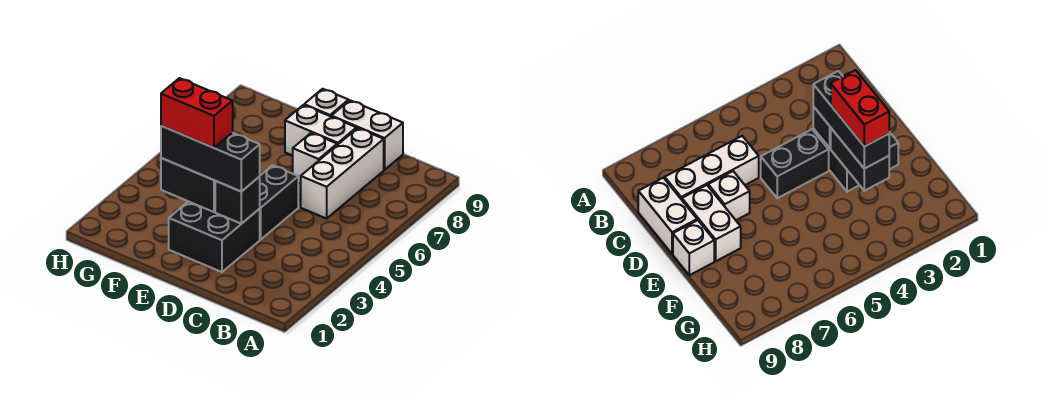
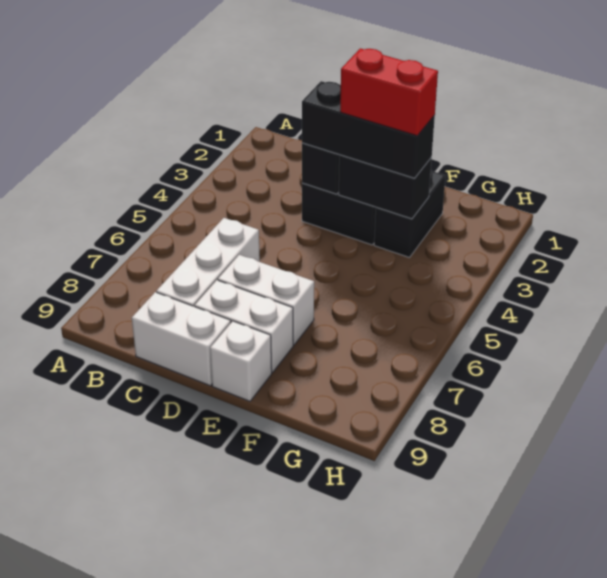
black brick D4:D5 level 1 -> black brick F2:F3 level 1
white brick D7 level 1 -> white brick D7:E7 level 1

